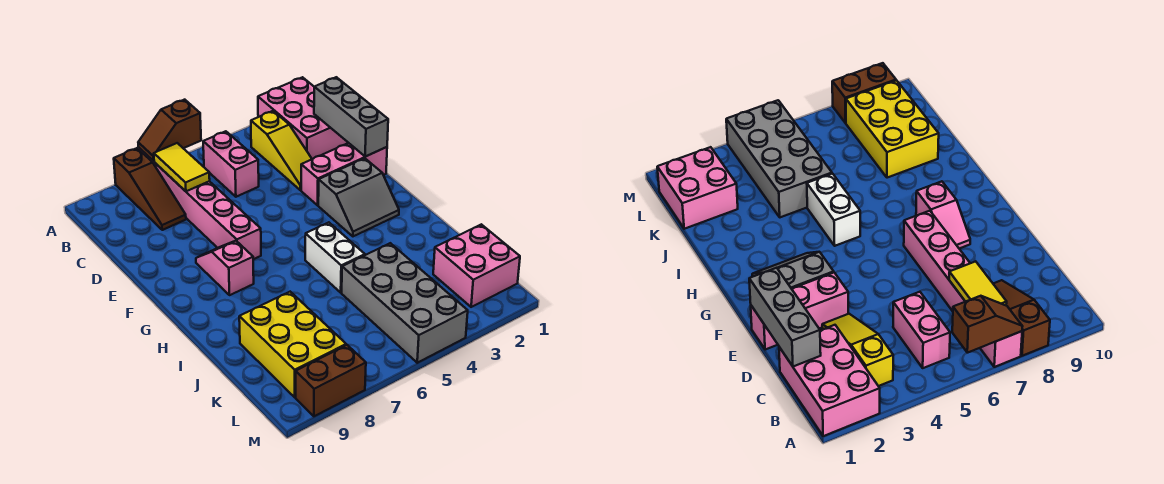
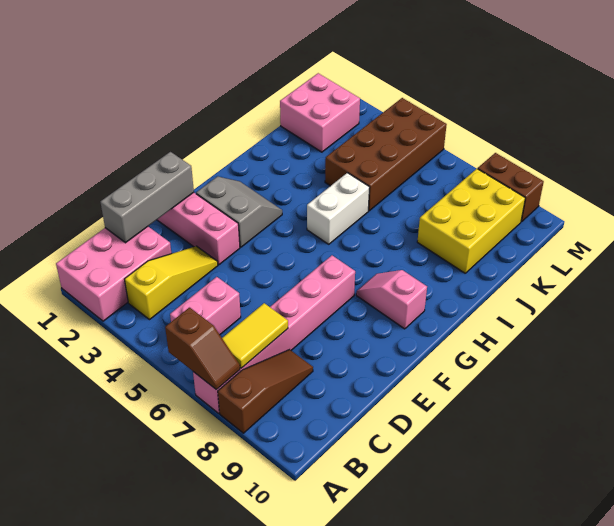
pink slope F8:G8 level 1 top G -> pink slope G8:G9 level 1 top 9
grey brick J4:M5 level 1 -> brown brick J4:M5 level 1

